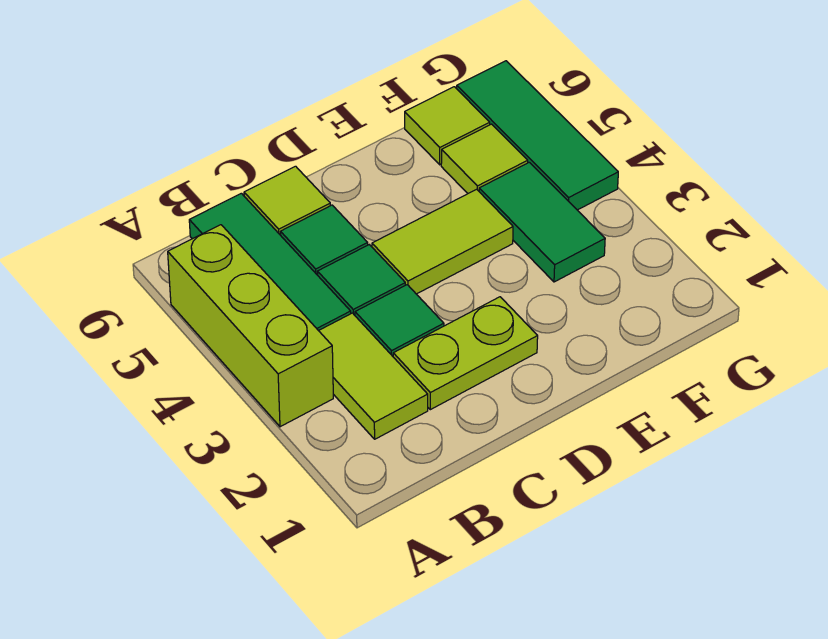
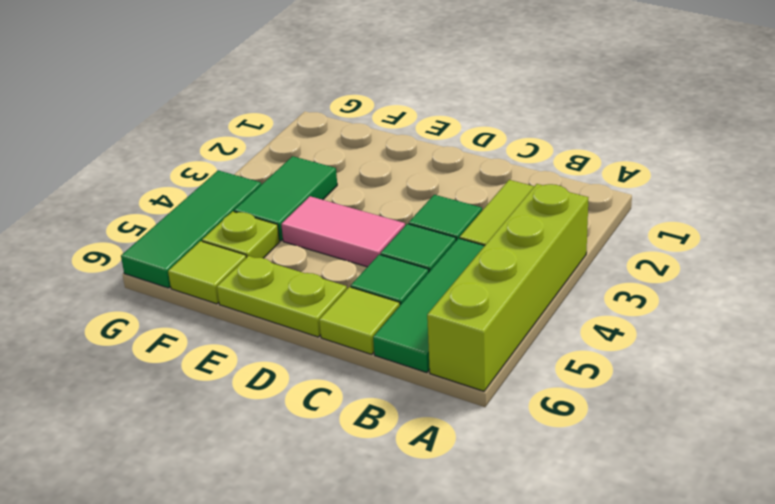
lime brick A3:A5 level 1 -> lime brick A3:A6 level 1
lime plate C2:D2 level 1 -> lime plate D6:E6 level 1
lime tile D4:E4 level 1 -> pink tile D4:E4 level 1
lime tile F5 level 1 -> lime plate F5 level 1

